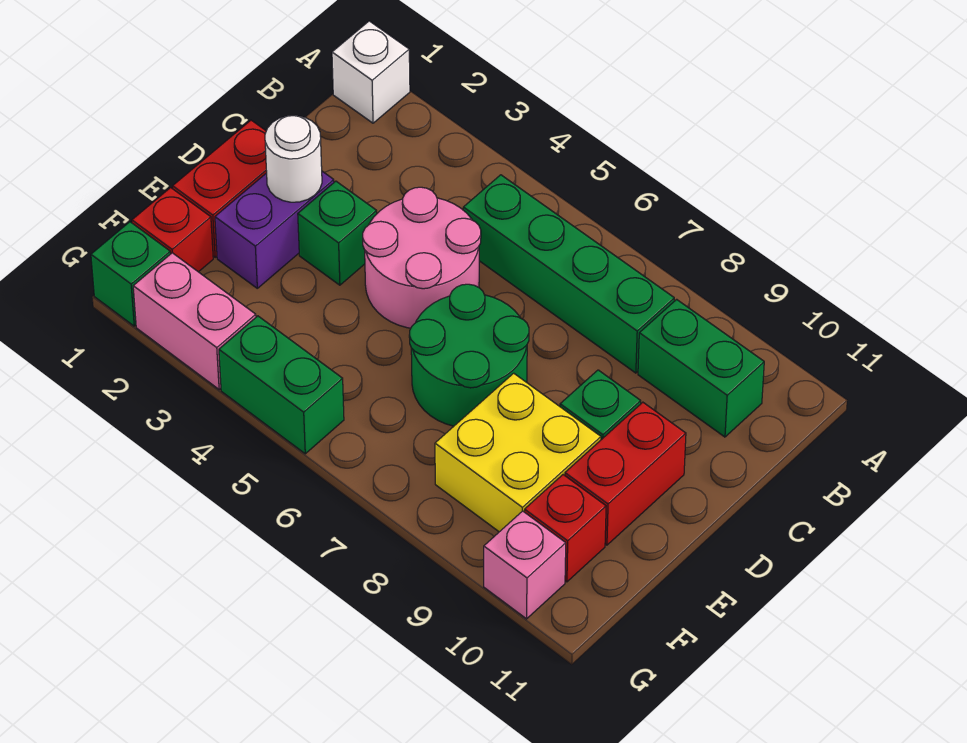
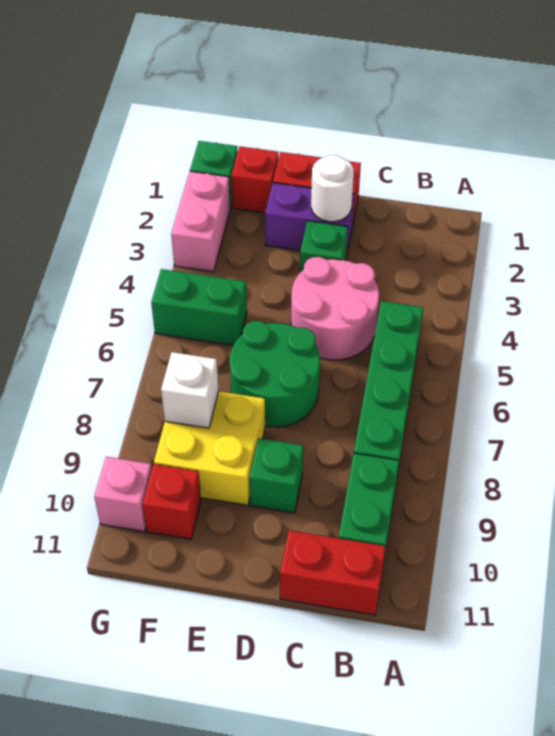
white brick A1 level 1 -> white brick F8 level 2
red brick D10:E10 level 1 -> red brick B11:C11 level 1
green brick G4:G5 level 1 -> green brick F5:G5 level 1

